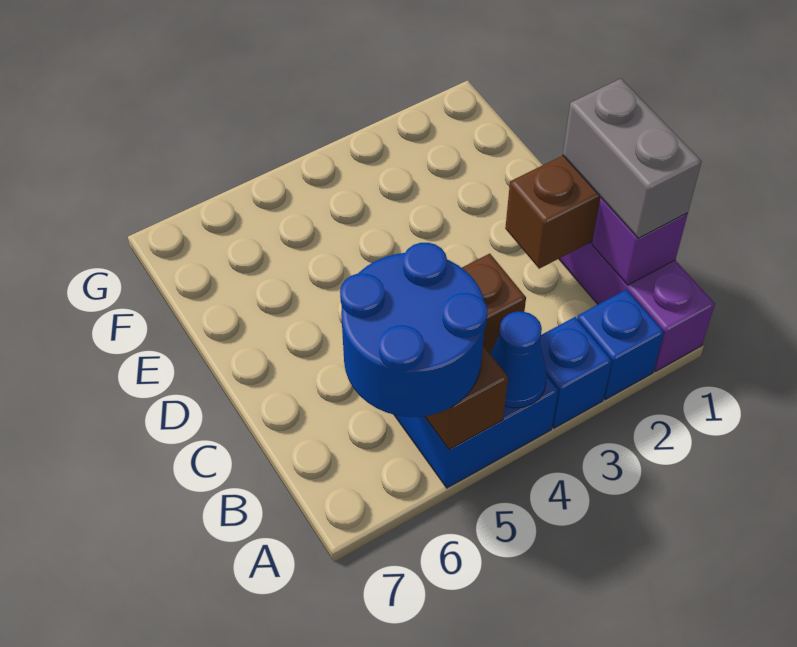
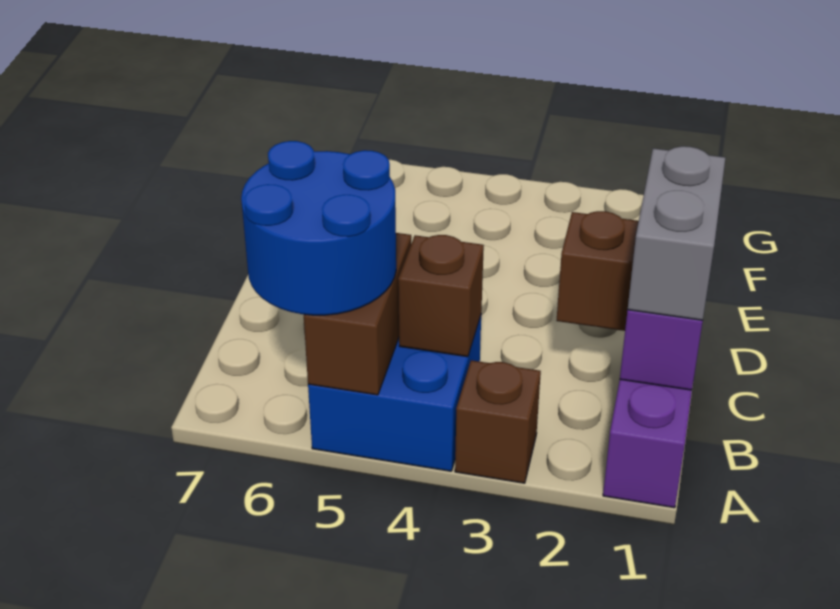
blue brick A2 level 1 -> none
blue brick A3 level 1 -> brown brick A3 level 1
blue cone A4 level 2 -> none

